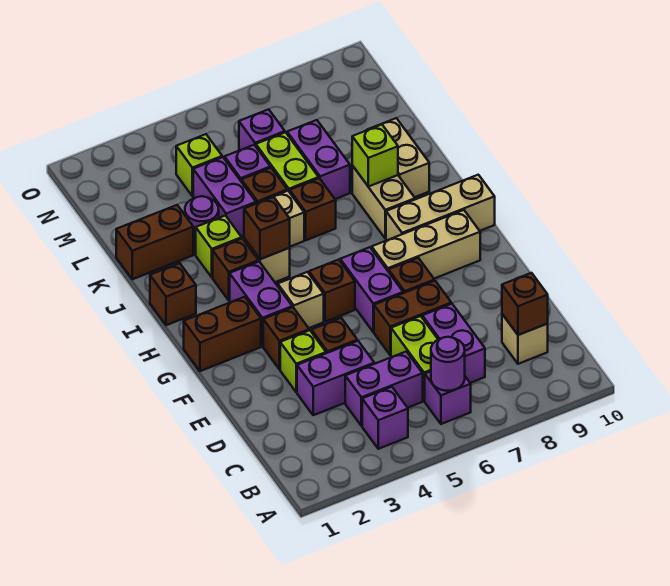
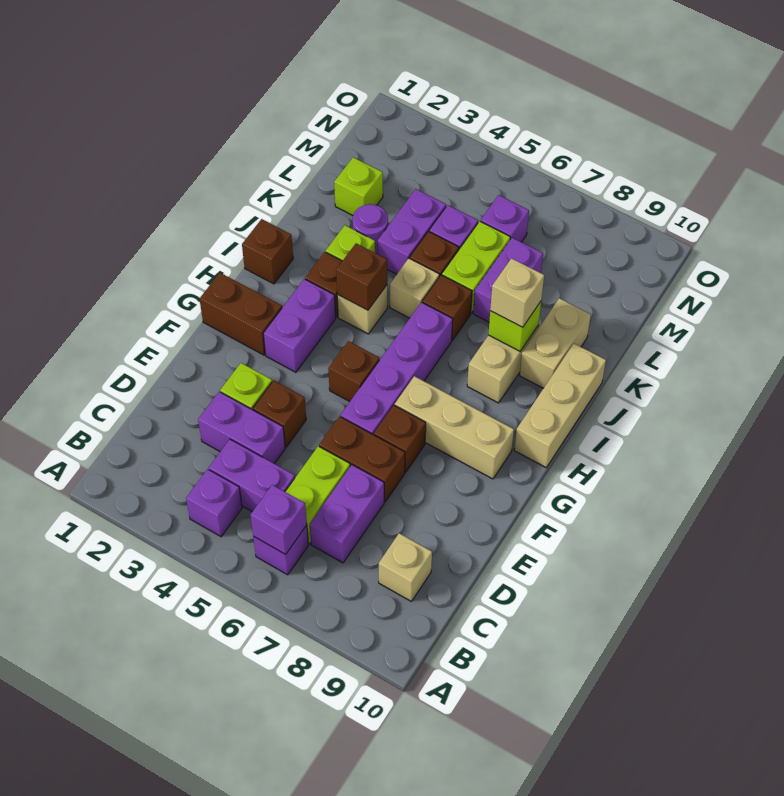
purple round brick B6 level 2 -> purple brick B6 level 2
brown brick C9 level 2 -> none
brown brick F3 level 1 -> none
purple brick F6:G6 level 1 -> purple brick F6:I6 level 1
tan brick G4 level 1 -> tan brick J8 level 3
tan brick H8:H10 level 1 -> tan brick H10:J10 level 1
brown brick K1:K2 level 1 -> none
lime brick M4 level 1 -> lime brick L2 level 1

